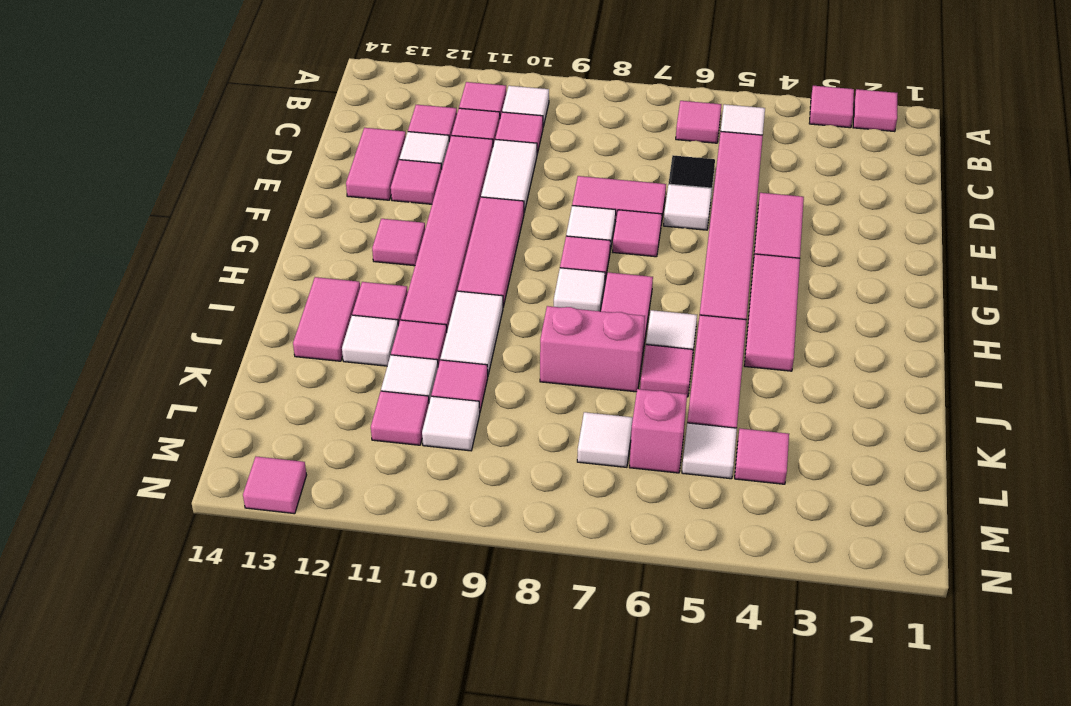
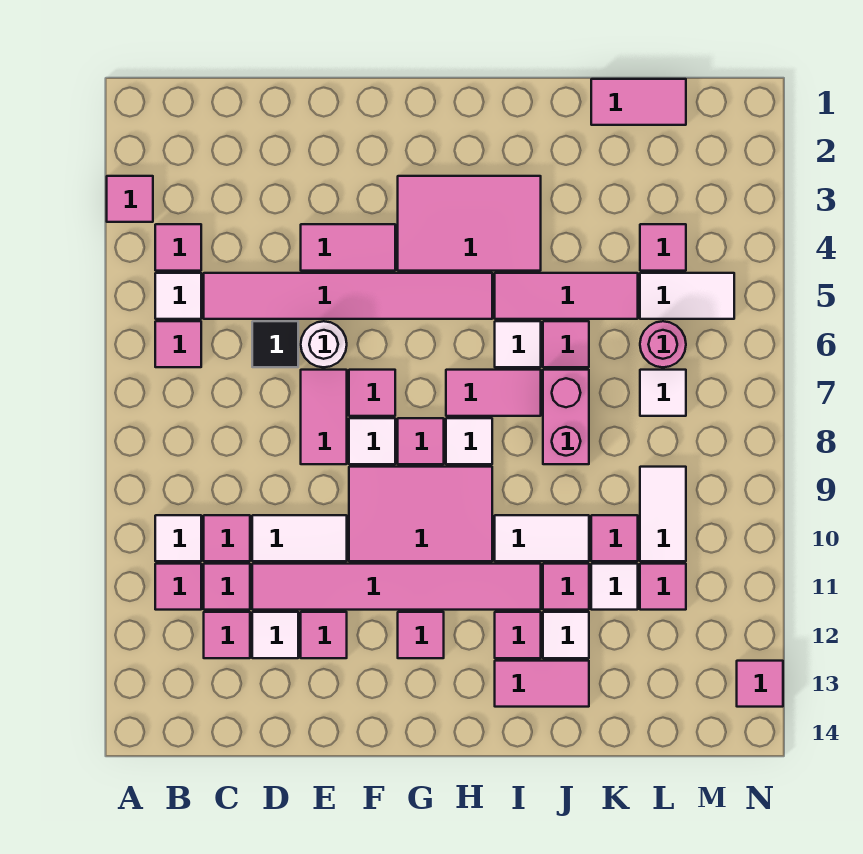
pink tile A2 level 1 -> pink tile B4 level 1
pink tile D13:E13 level 1 -> pink tile K1:L1 level 1
white tile E6 level 1 -> white round brick E6 level 1
pink tile F10:H10 level 1 -> pink tile F9:H10 level 1
pink tile G4:I4 level 1 -> pink tile G3:I4 level 1
white tile L5 level 1 -> white tile L5:M5 level 1
pink brick L6 level 1 -> pink round brick L6 level 1
white tile L10 level 1 -> white tile L9:L10 level 1

